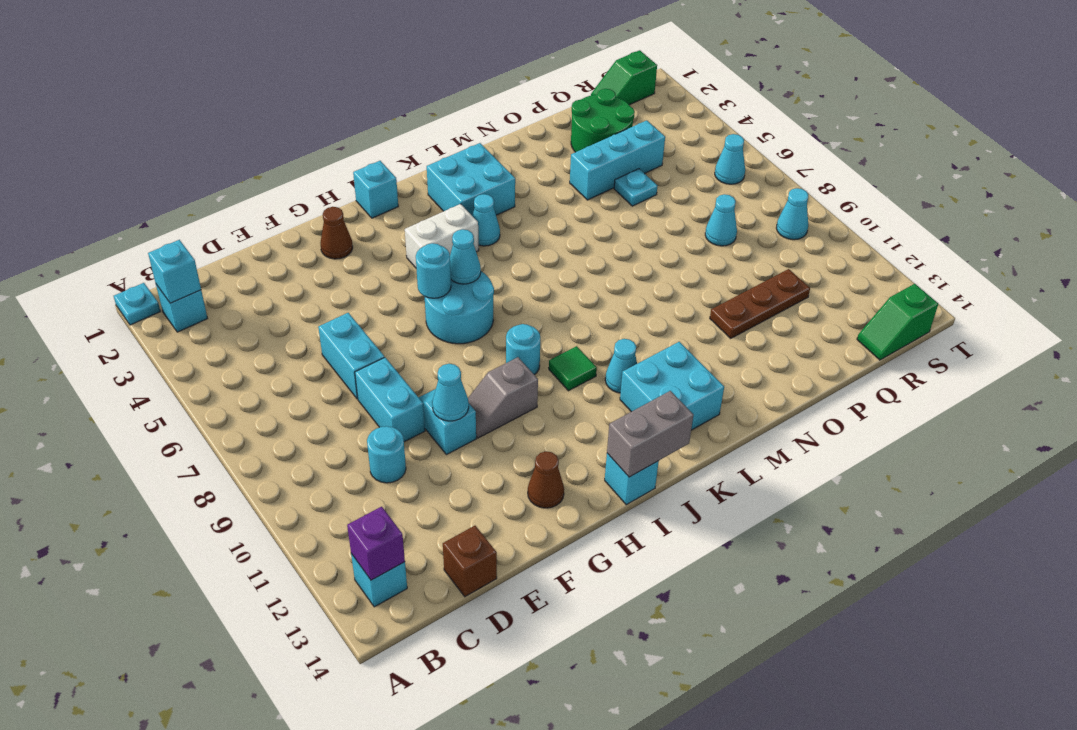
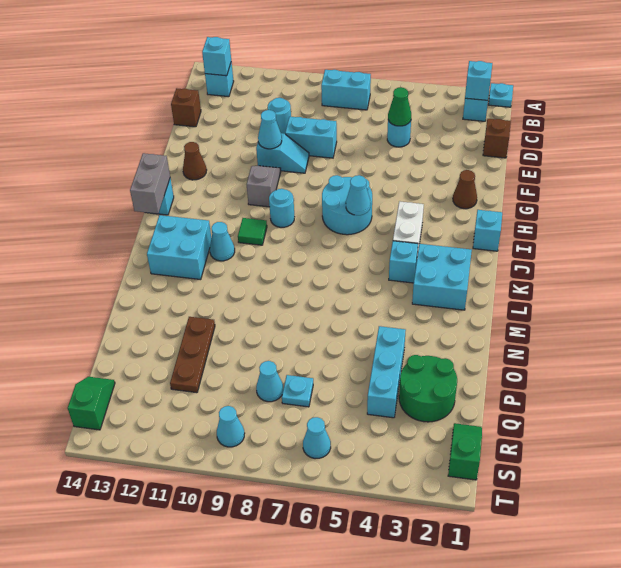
purple brick B13 level 2 -> cyan brick B13 level 2
none -> brown brick D1 level 1
none -> green cone D5 level 2
cyan brick E6:E7 level 1 -> cyan brick B7:B8 level 1
cyan round brick H6 level 2 -> cyan round brick D5 level 1
cyan cone K4 level 1 -> cyan brick K4 level 1
cyan plate P5 level 1 -> cyan plate Q7 level 1

